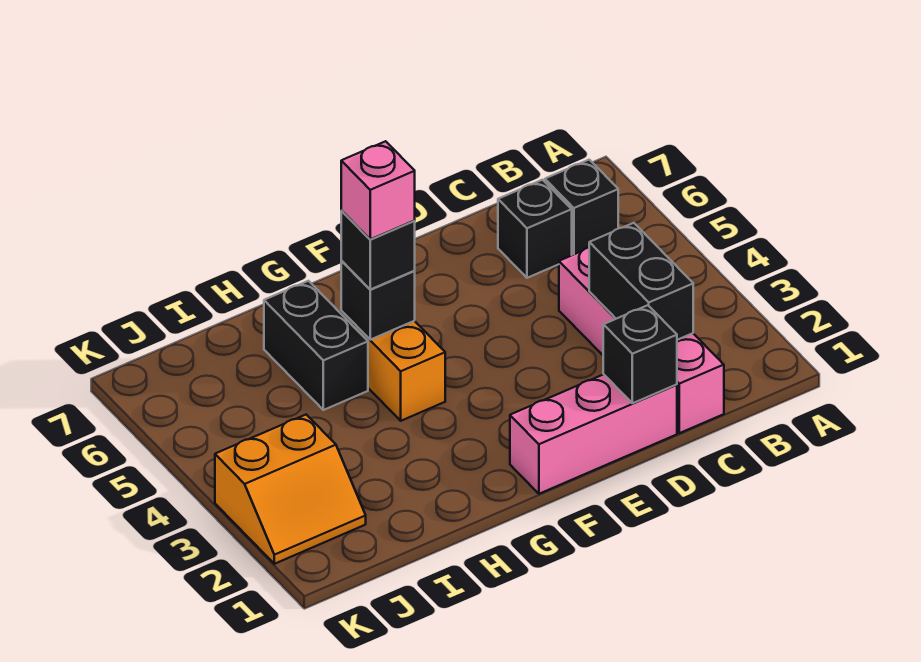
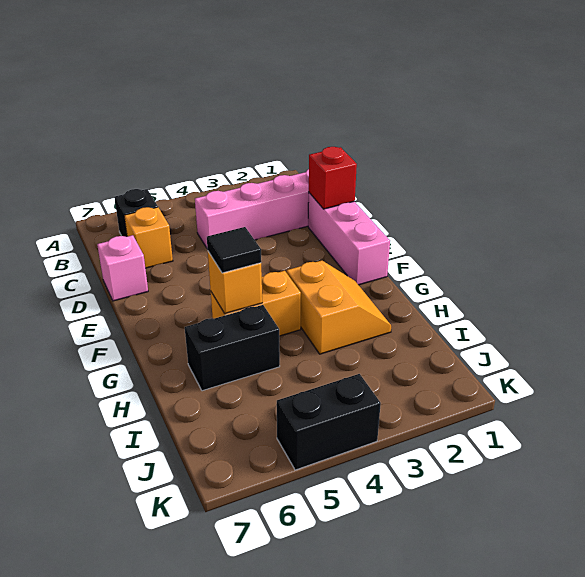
black brick C2:C3 level 2 -> black brick K4:K5 level 1
black brick C6 level 1 -> orange brick C6 level 1
black brick D1 level 2 -> red brick D1 level 2
black brick G5 level 2 -> orange brick G5 level 2
black brick G5 level 3 -> black tile G5 level 3
pink brick G5 level 4 -> pink brick D7 level 1
orange slope J2:K3 level 1 top 3 -> orange slope G2:H3 level 1 top 3

